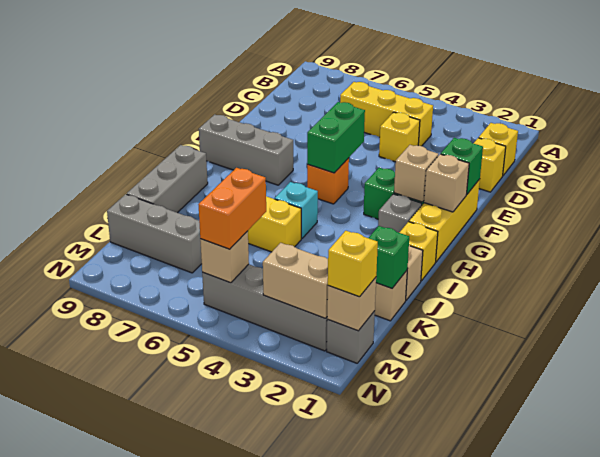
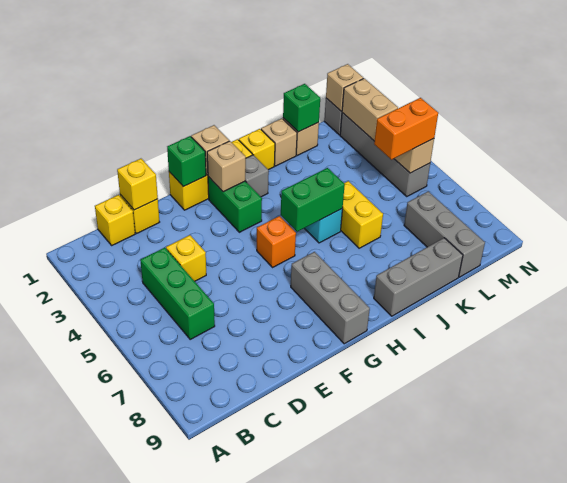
yellow brick C4:C6 level 1 -> green brick C4:C6 level 1
green brick F5:G5 level 2 -> green brick H5:I5 level 2
yellow brick M1 level 3 -> yellow brick D1 level 2

